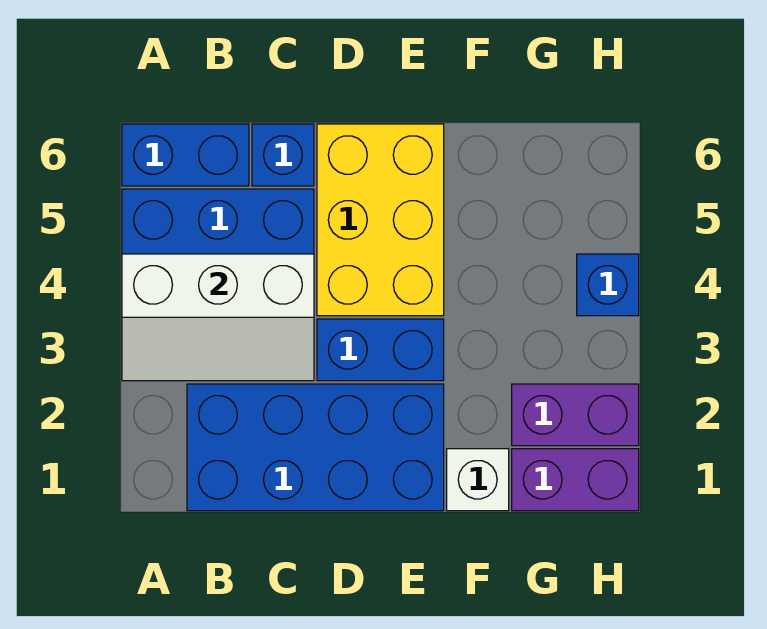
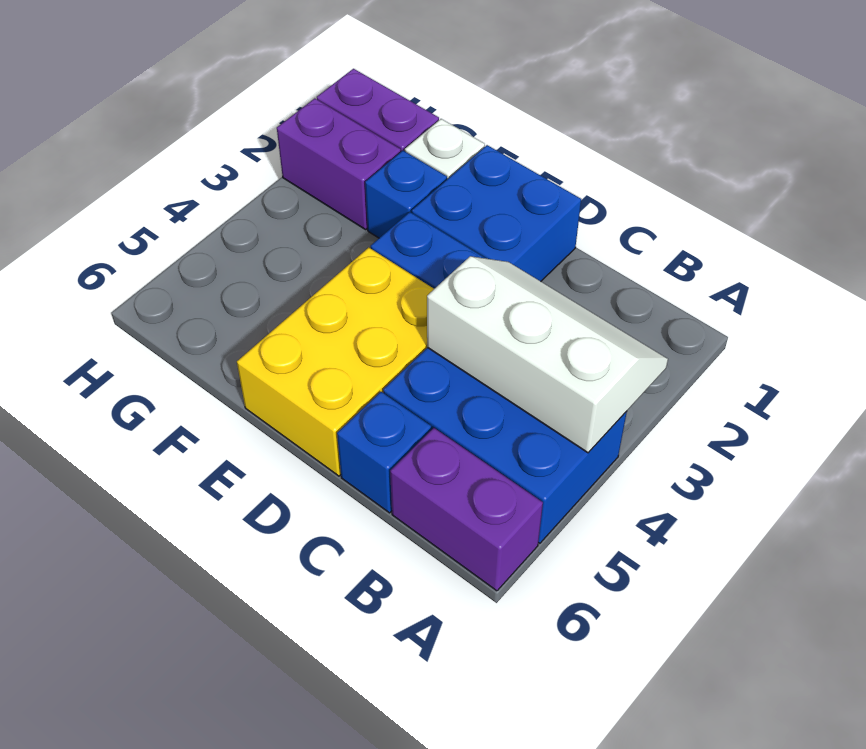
blue brick A6:B6 level 1 -> purple brick A6:B6 level 1
blue brick B1:E2 level 1 -> blue brick D1:E2 level 1
blue brick H4 level 1 -> blue brick F2 level 1

